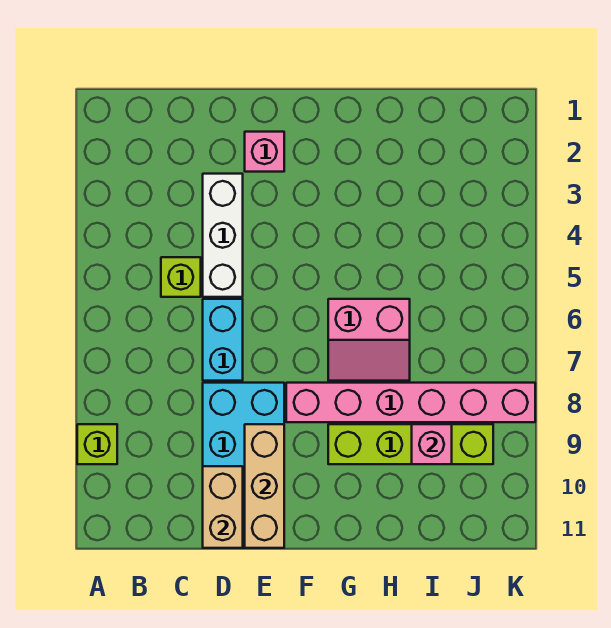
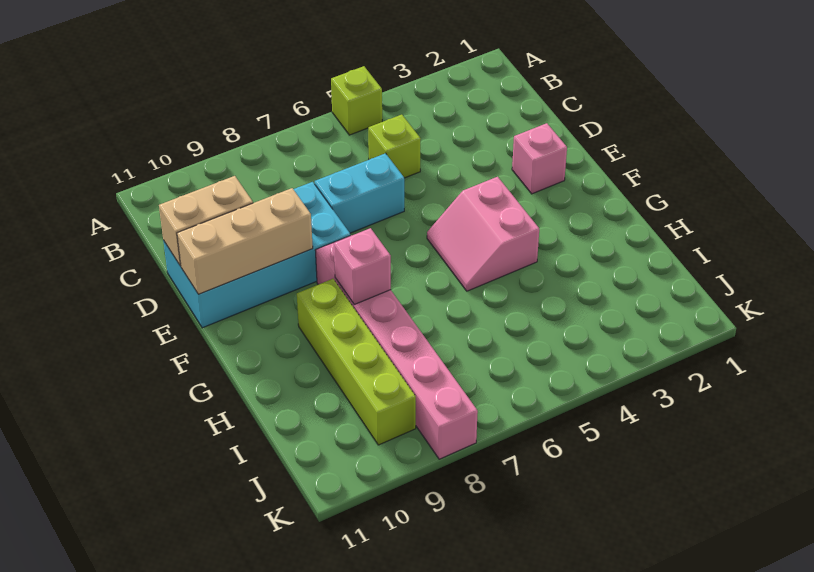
lime brick A9 level 1 -> lime brick A5 level 1
white brick D3:D5 level 1 -> none
pink slope G6:H7 level 1 top 6 -> pink slope F4:G5 level 1 top 4
pink brick I9 level 2 -> pink brick G8 level 2

